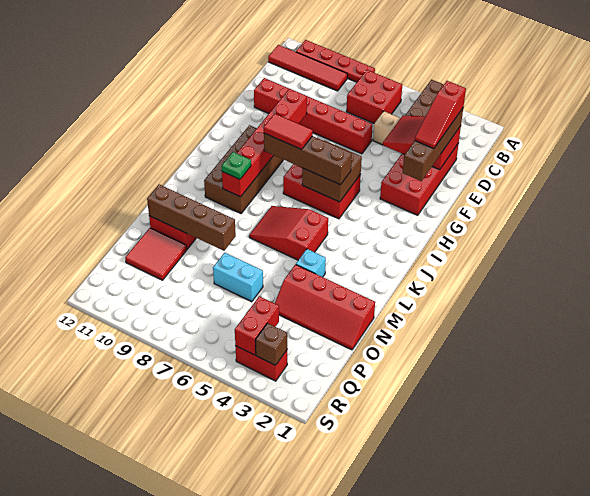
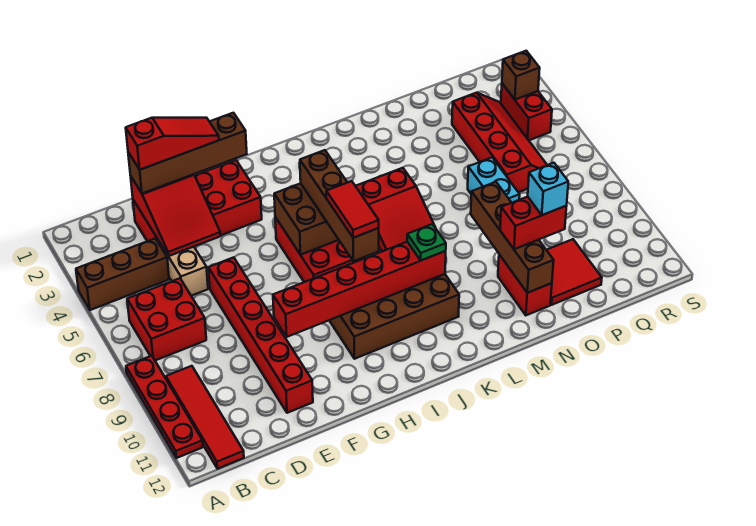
cyan brick M4 level 1 -> cyan brick O10 level 4
red slope N1:O4 level 1 top N -> red slope P3:Q6 level 1 top P
red brick Q4:R4 level 2 -> red brick N10:O10 level 3

